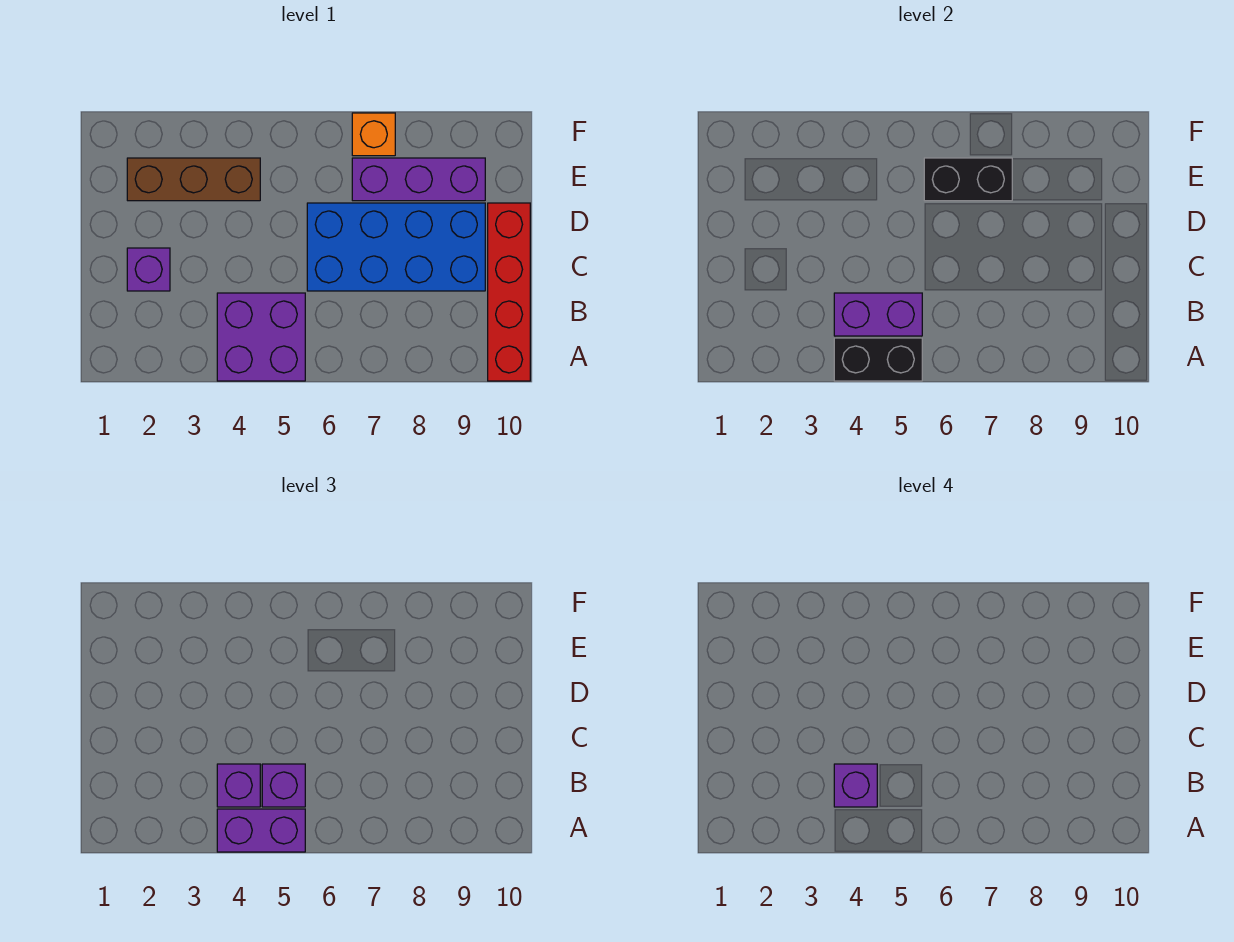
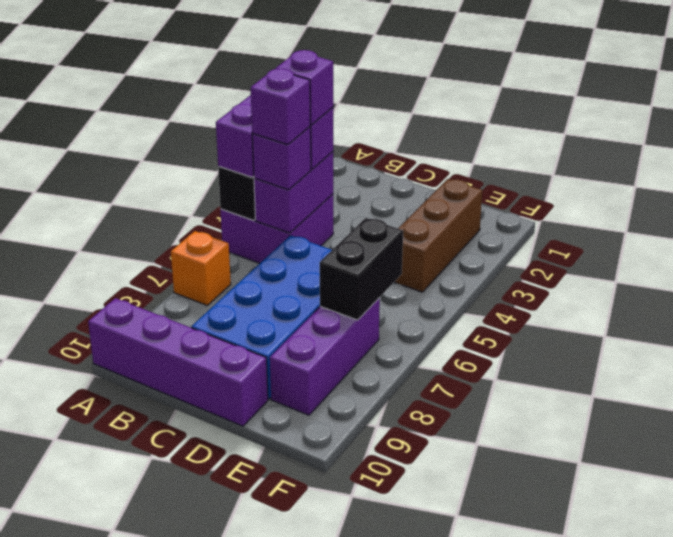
red brick A10:D10 level 1 -> purple brick A10:D10 level 1
purple brick C2 level 1 -> purple brick B5 level 4
orange brick F7 level 1 -> orange brick A7 level 1

